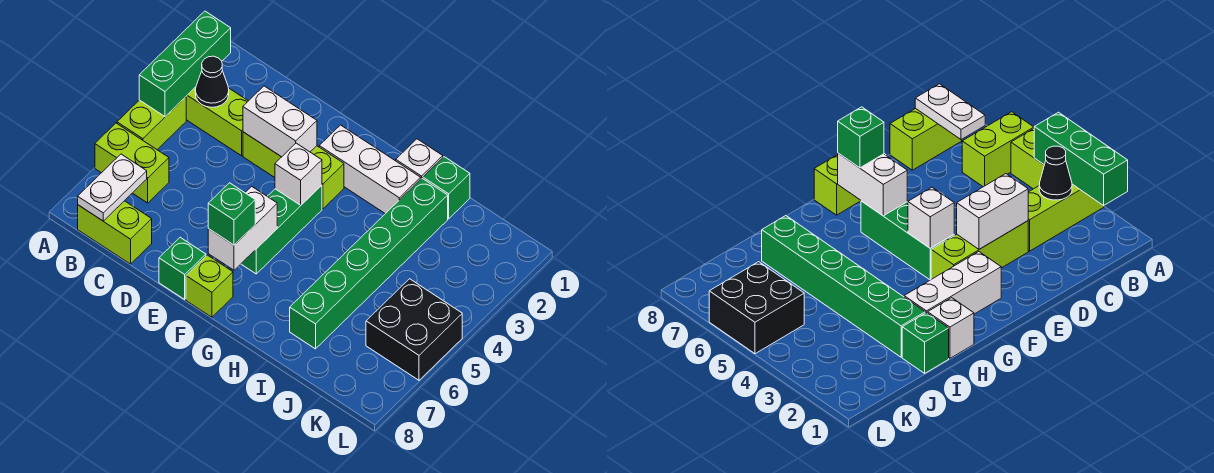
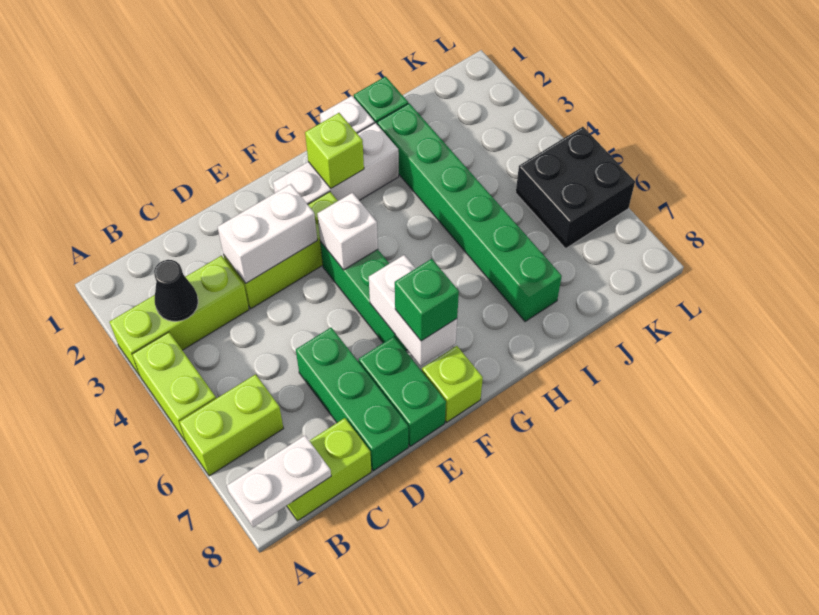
green brick A2:A4 level 2 -> green brick D6:D8 level 1
white plate B7:B8 level 2 -> white plate A8:B8 level 2
green brick E8 level 1 -> green brick E7:E8 level 1
none -> lime brick G2 level 2

